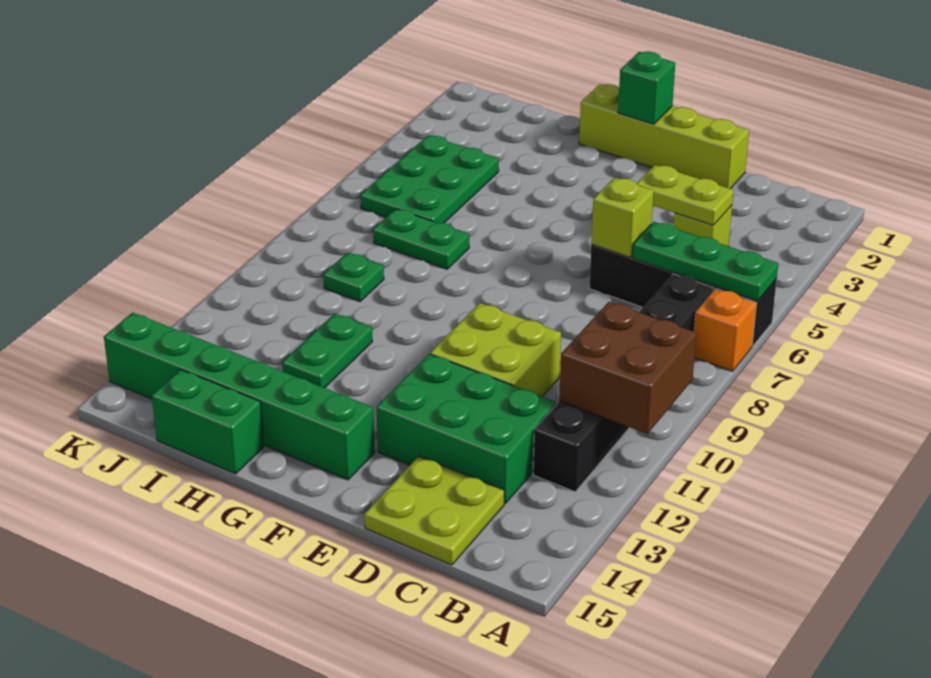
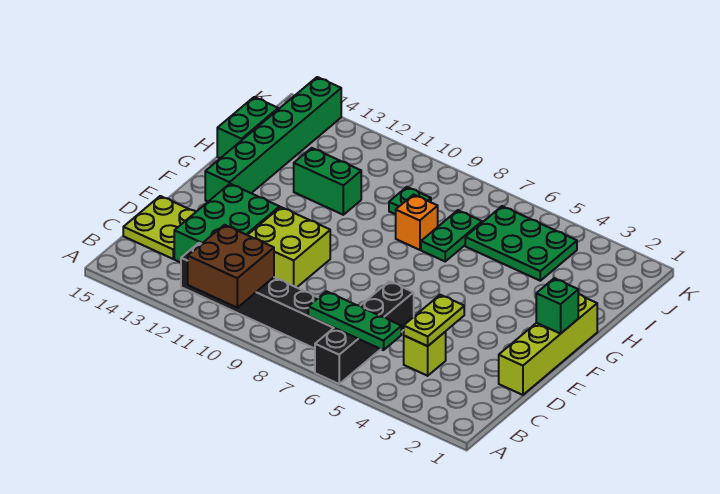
green plate A6:C6 level 2 -> green plate B5:B7 level 2
orange brick A7 level 1 -> orange brick H8 level 1
lime brick D6 level 2 -> none
green plate H11:H12 level 1 -> green brick H11:H12 level 1

